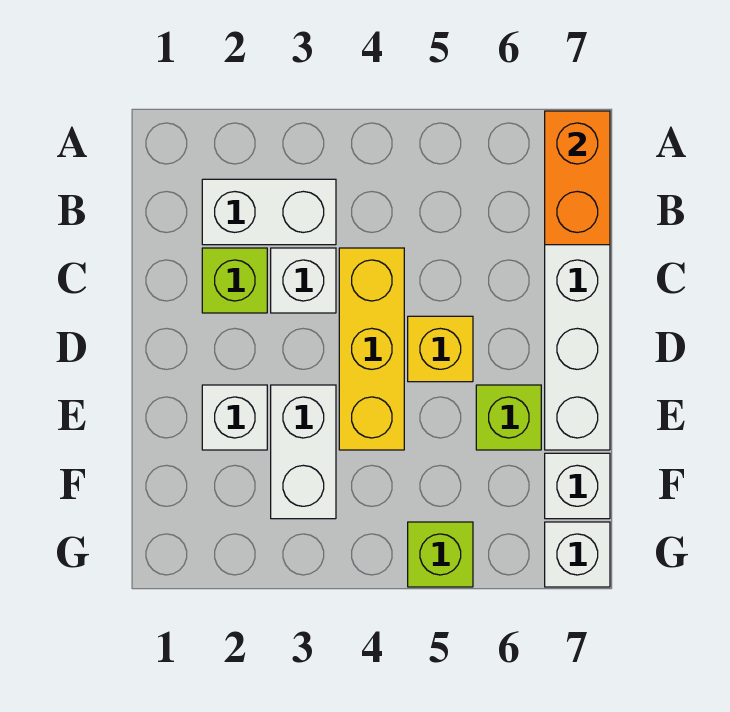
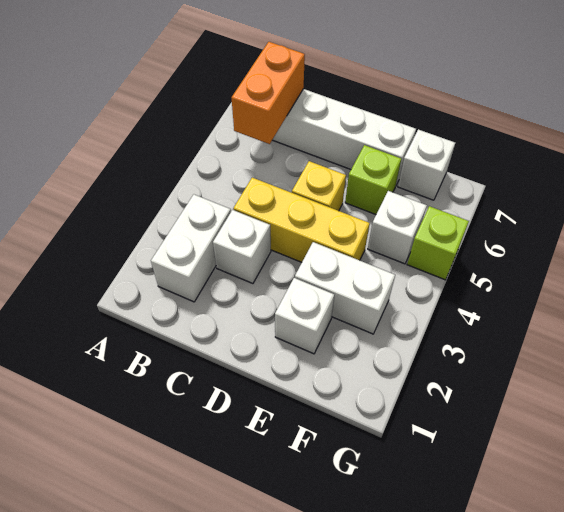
orange brick A7:B7 level 2 -> orange brick B6:B7 level 2
lime brick C2 level 1 -> none
white brick G7 level 1 -> white brick F5 level 1

